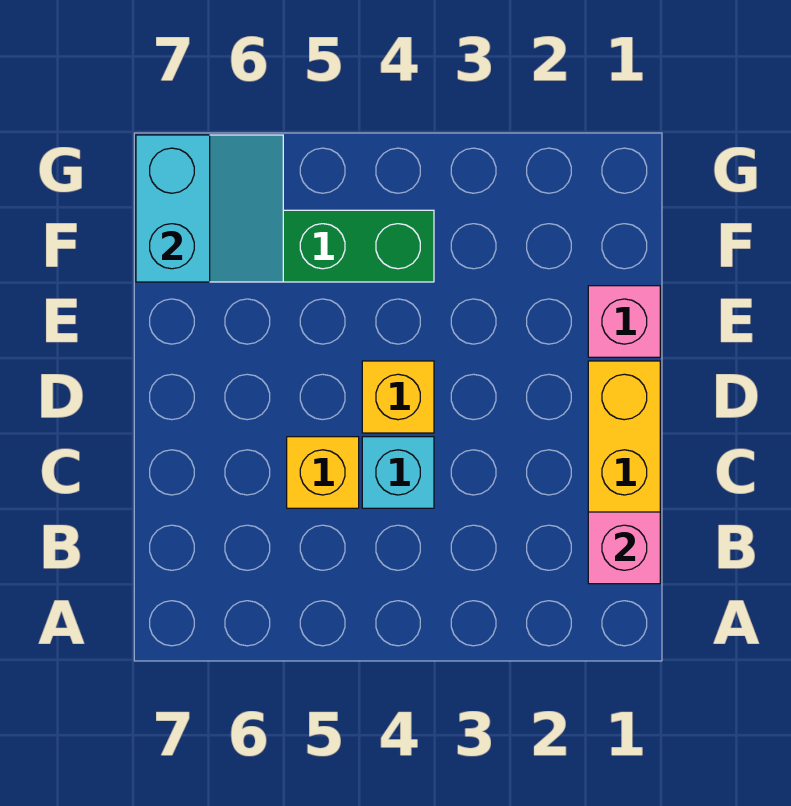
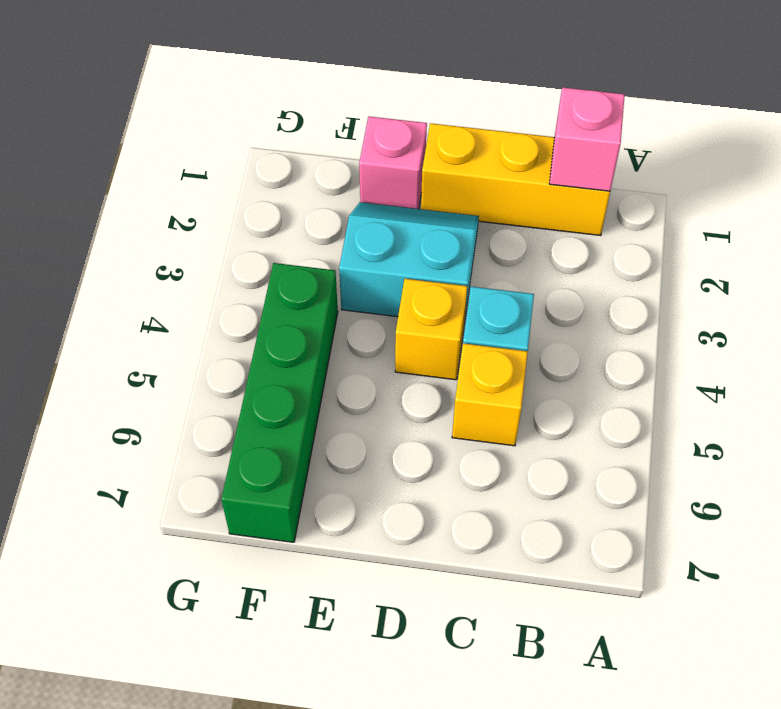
cyan slope F6:G7 level 2 top 7 -> cyan slope D2:E3 level 1 top 3

